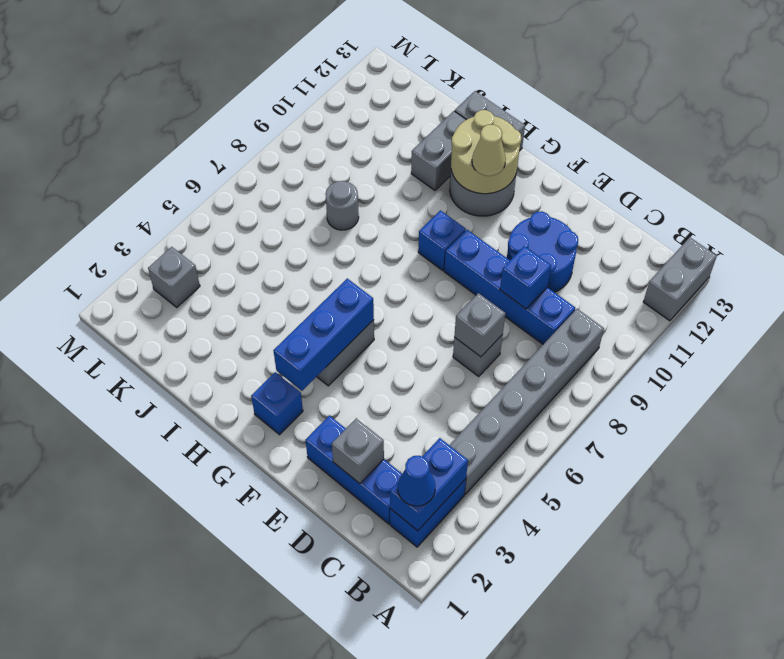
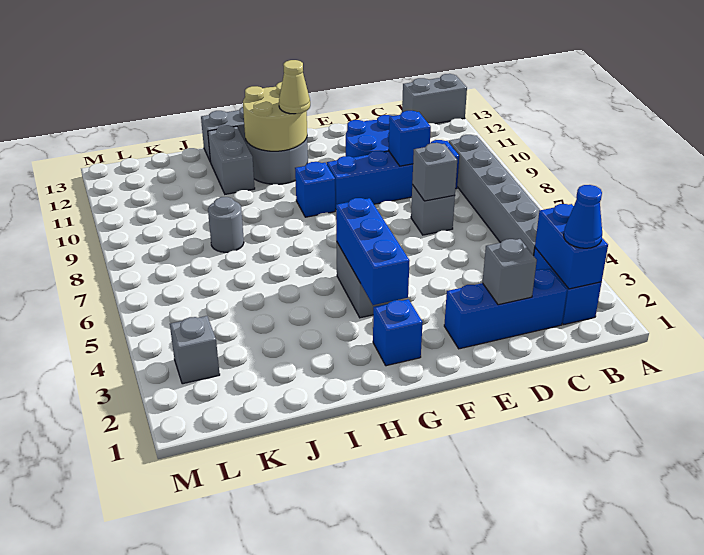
grey brick A12:A13 level 1 -> grey brick A13:B13 level 1

